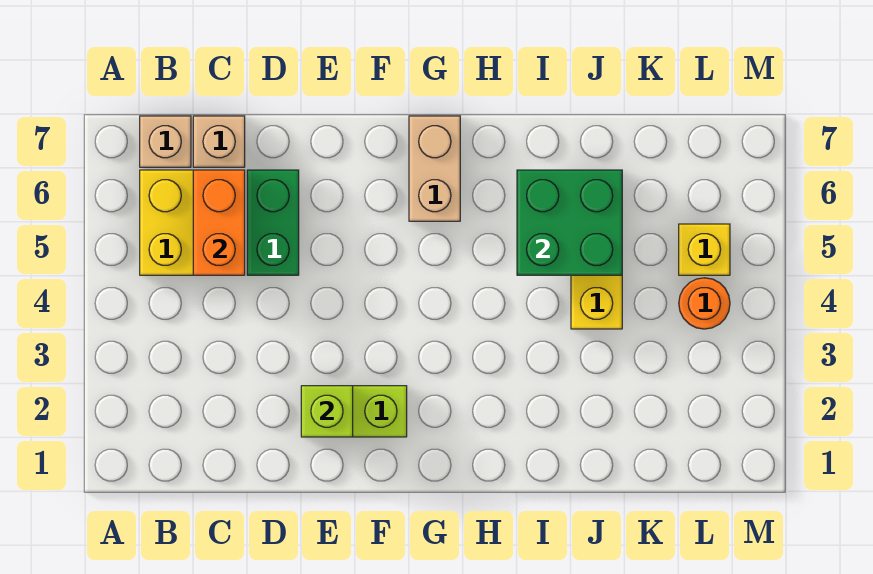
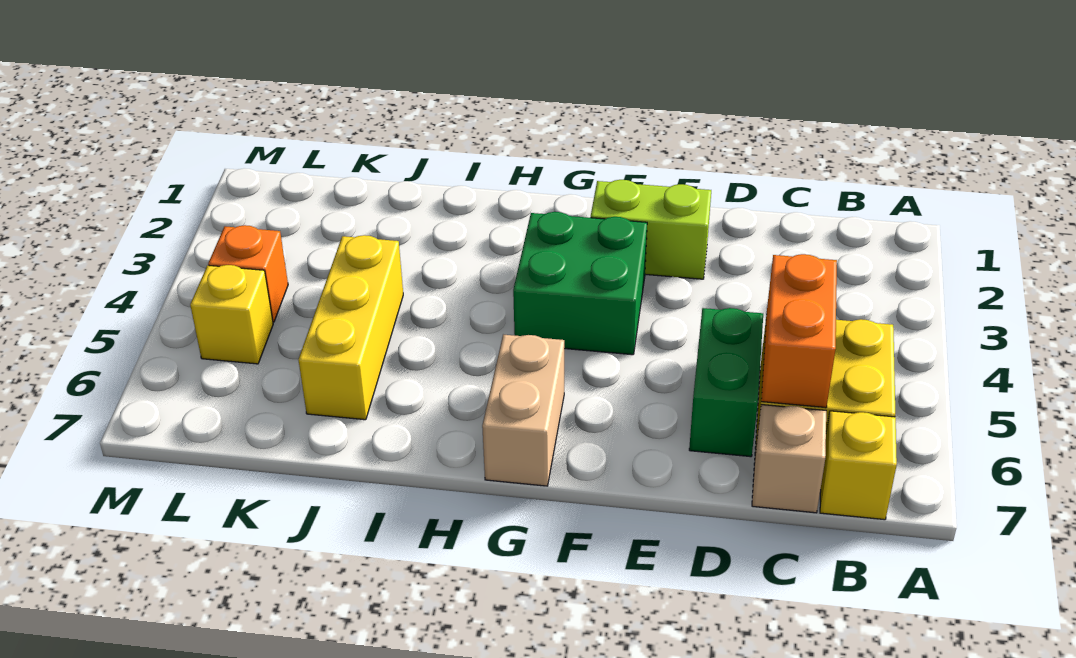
tan brick B7 level 1 -> yellow brick B7 level 1
lime brick E2 level 2 -> none
green brick I5:J6 level 2 -> green brick F3:G4 level 1
orange round brick L4 level 1 -> orange brick L4 level 1

